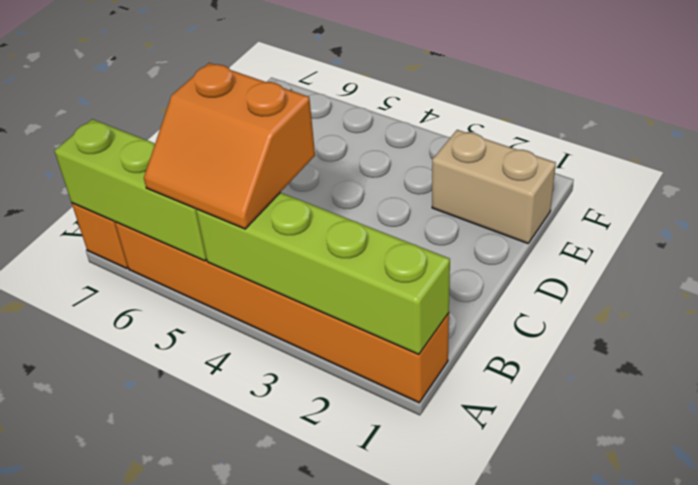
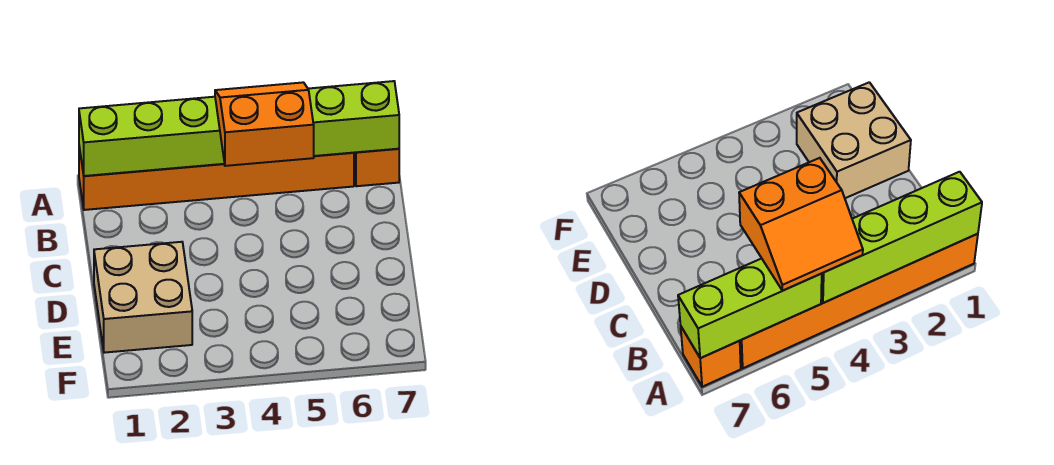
tan brick E1:E2 level 1 -> tan brick D1:E2 level 1

